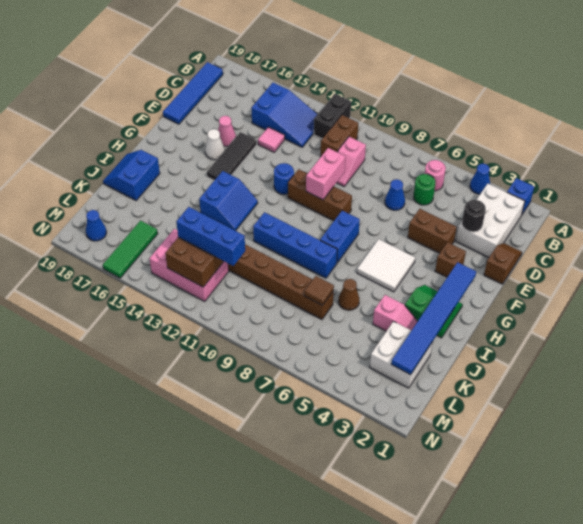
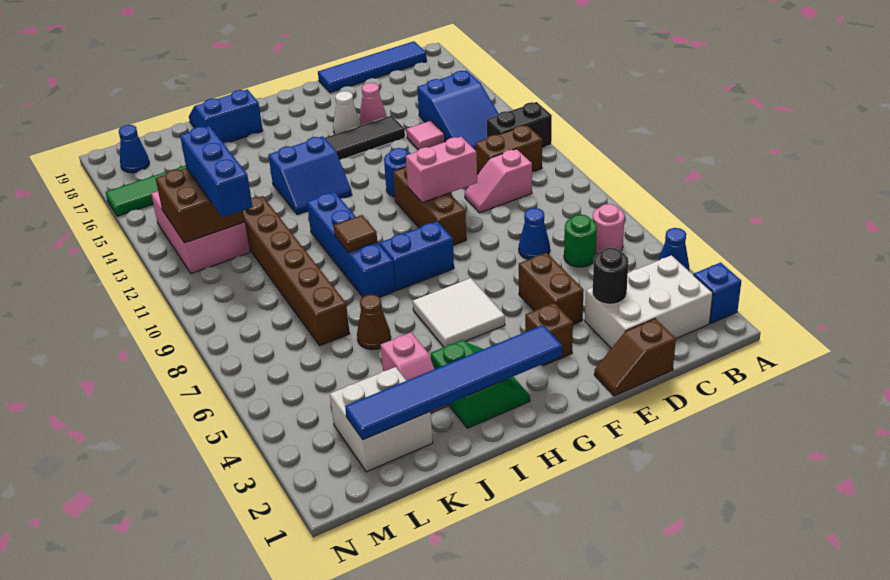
brown slope D1:E1 level 1 top E -> brown slope D1:E1 level 1 top D
brown tile K7 level 2 -> brown tile I9 level 2

